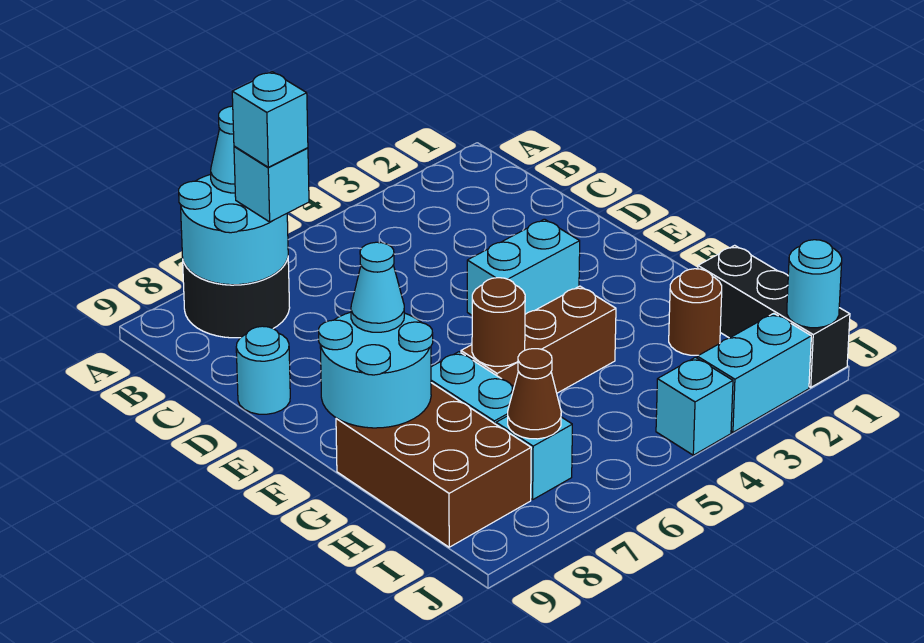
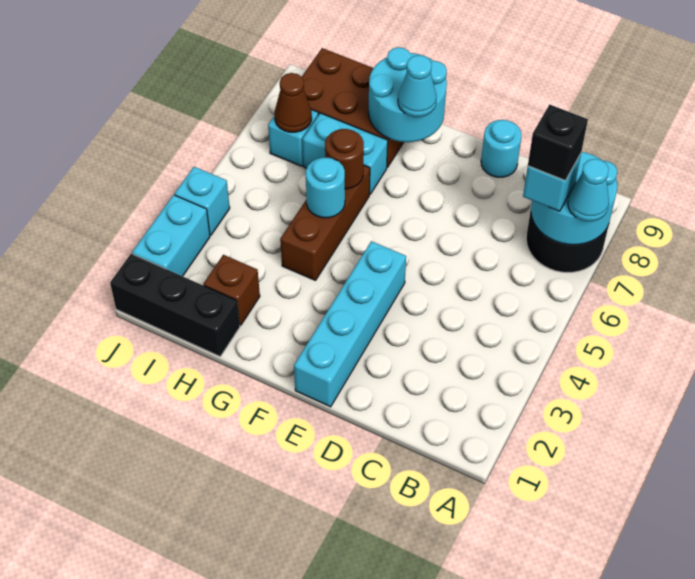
cyan brick B7 level 4 -> black brick B7 level 4
cyan brick E3:E4 level 1 -> cyan brick E1:E4 level 1
brown round brick H2 level 1 -> brown brick H2 level 1
cyan round brick J1 level 2 -> cyan round brick G5 level 2

